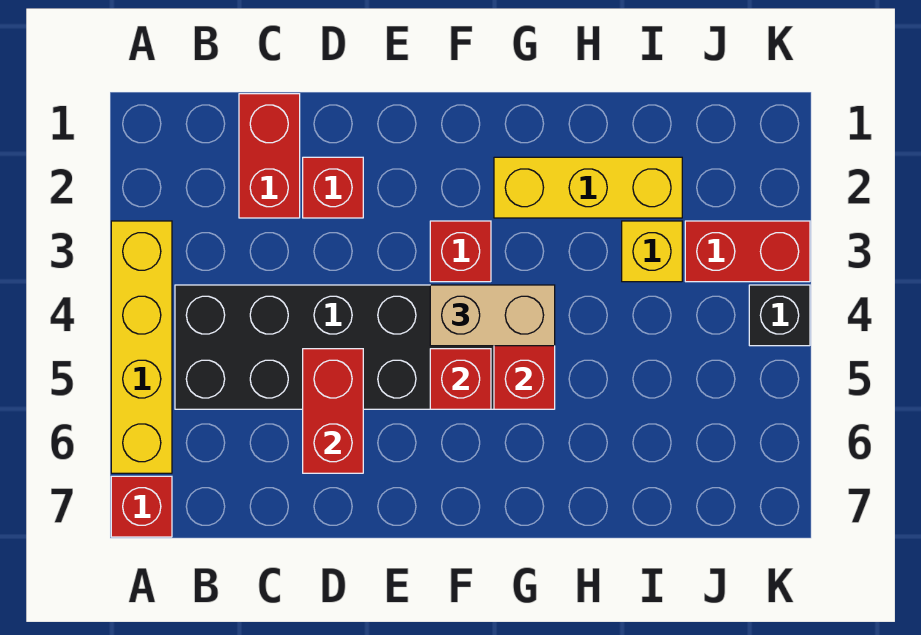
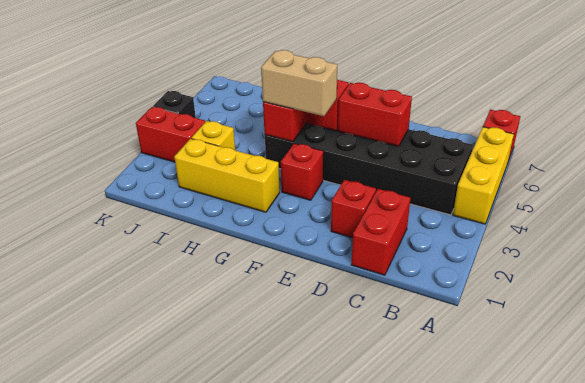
yellow brick A3:A6 level 1 -> yellow brick A4:A6 level 1
red brick D5:D6 level 2 -> red brick D5:E5 level 2

